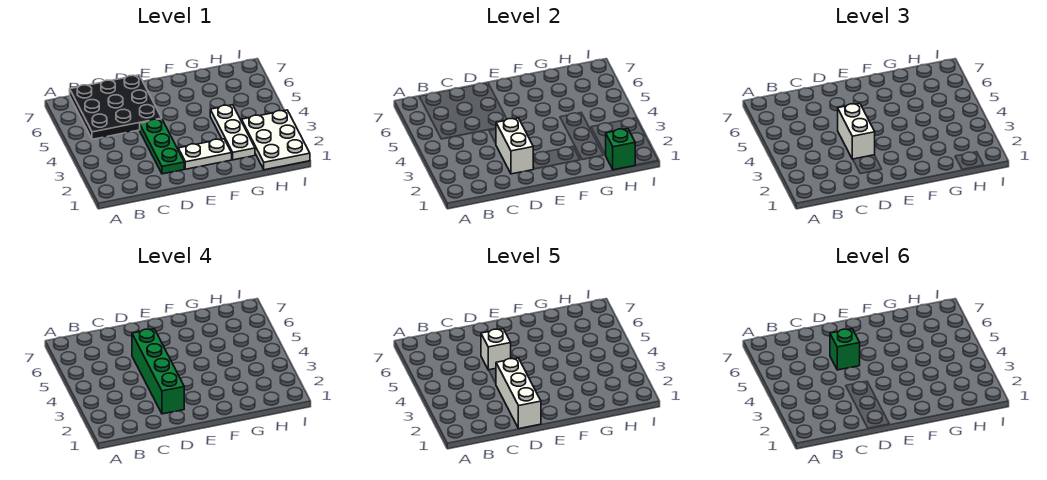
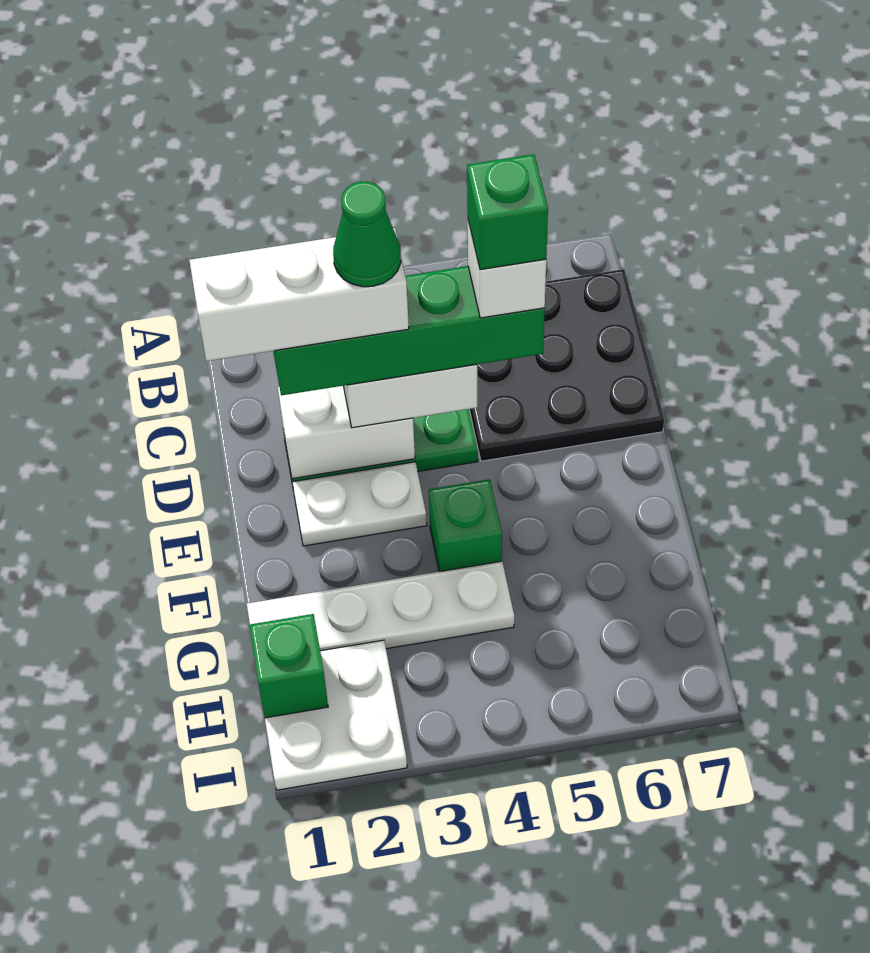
none -> green cone D3 level 6
white plate E2:F2 level 1 -> white plate E2:E3 level 1
none -> green brick F4 level 1
white plate G2:G4 level 1 -> white plate G1:G4 level 1
white plate H1:I3 level 1 -> white plate H1:I2 level 1

